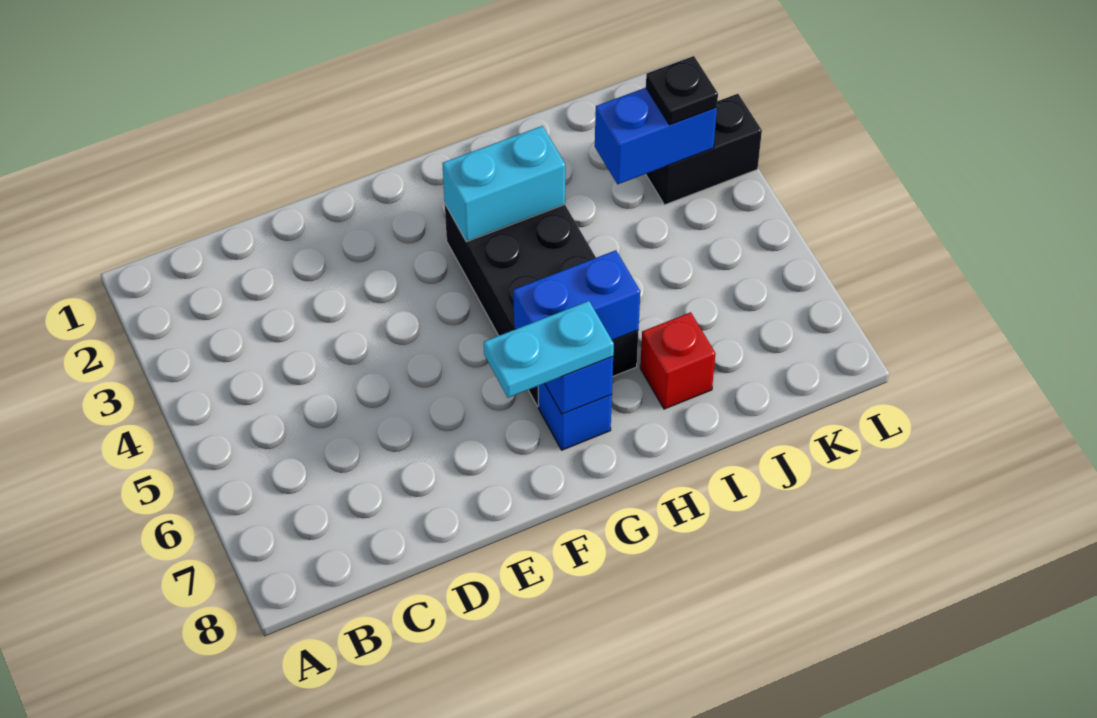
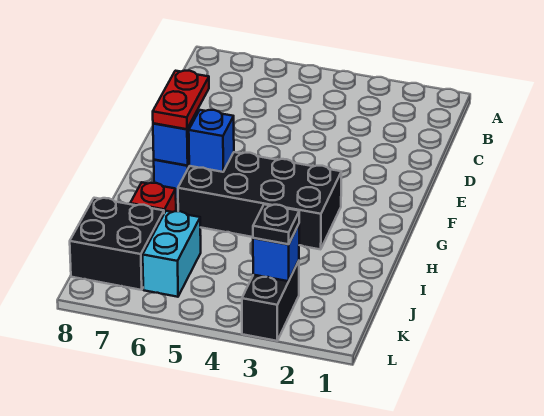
cyan plate F7:G7 level 3 -> red plate F7:G7 level 3
cyan brick G3:H3 level 2 -> cyan brick J6:K6 level 1
blue brick G6:H6 level 2 -> blue brick G6 level 2
blue brick J3:K3 level 2 -> blue brick K3 level 2
none -> black brick J7:K8 level 1

